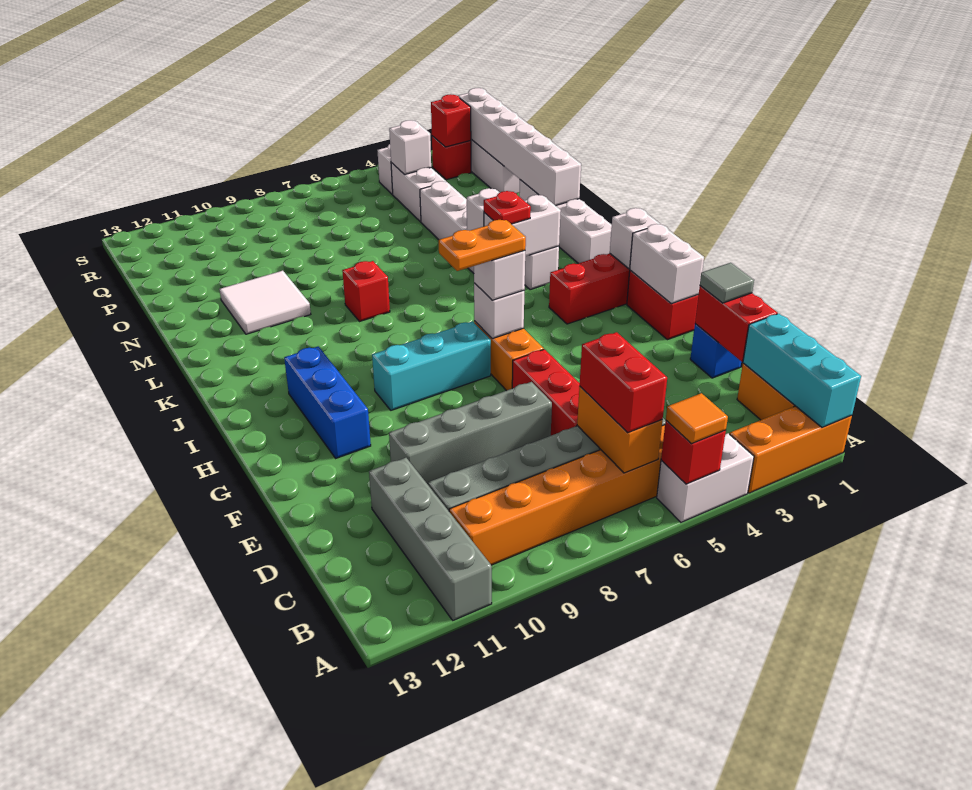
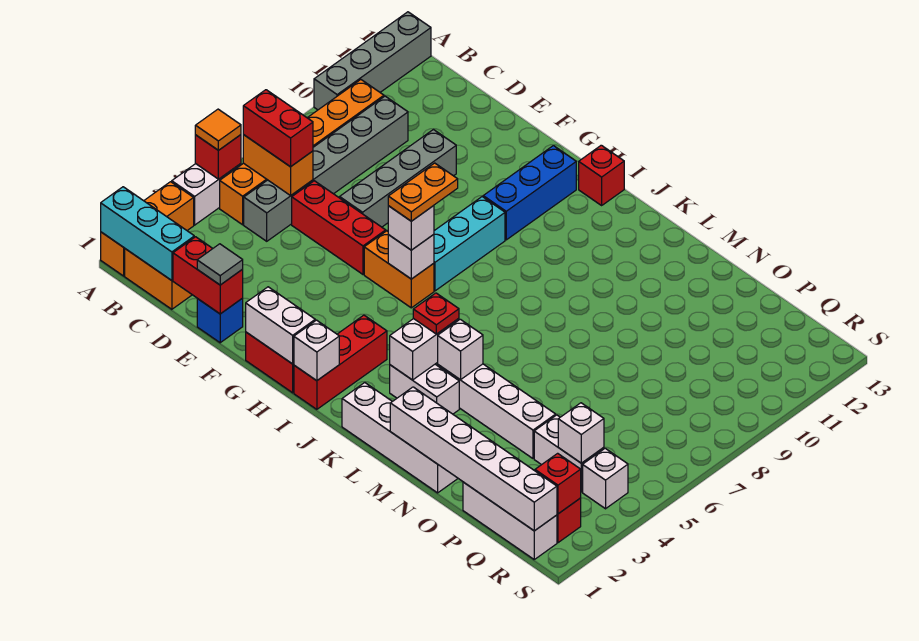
grey brick A11:D11 level 1 -> grey brick A10:A13 level 1
blue brick G11:I11 level 1 -> blue brick H10:H12 level 1
red brick L8 level 1 -> red brick I13 level 1
white tile M10:N11 level 1 -> none

